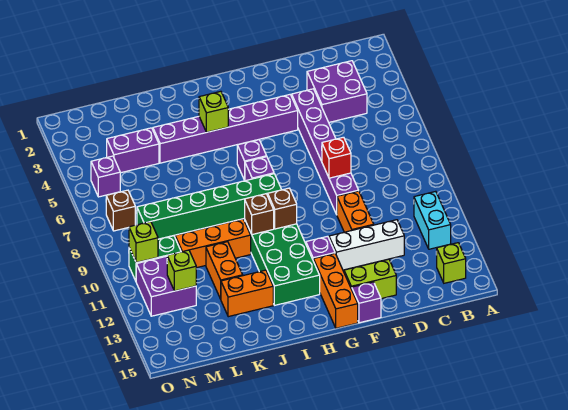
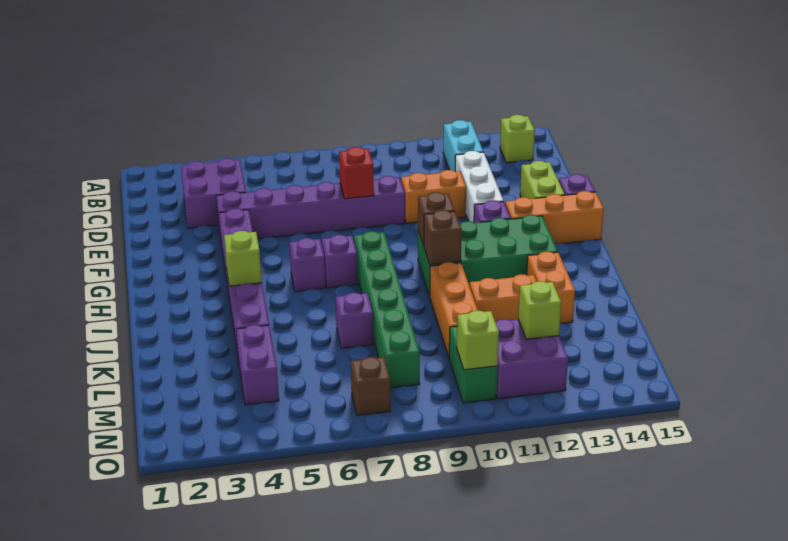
cyan brick B11:B12 level 1 -> cyan brick B12:C12 level 1
purple brick N5 level 1 -> purple brick K7 level 1

